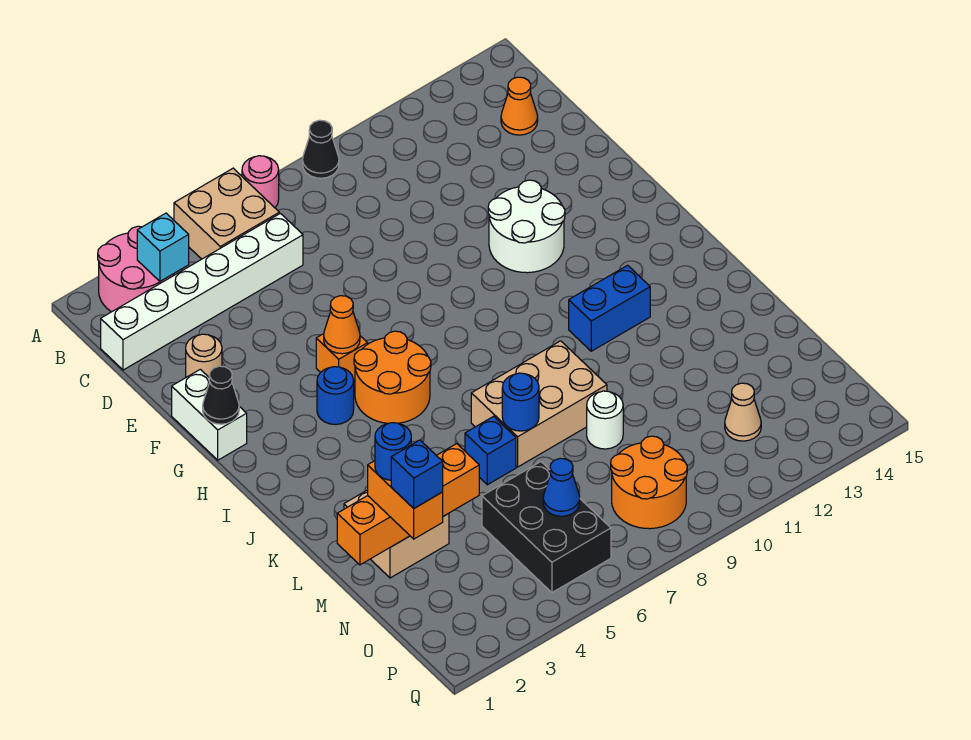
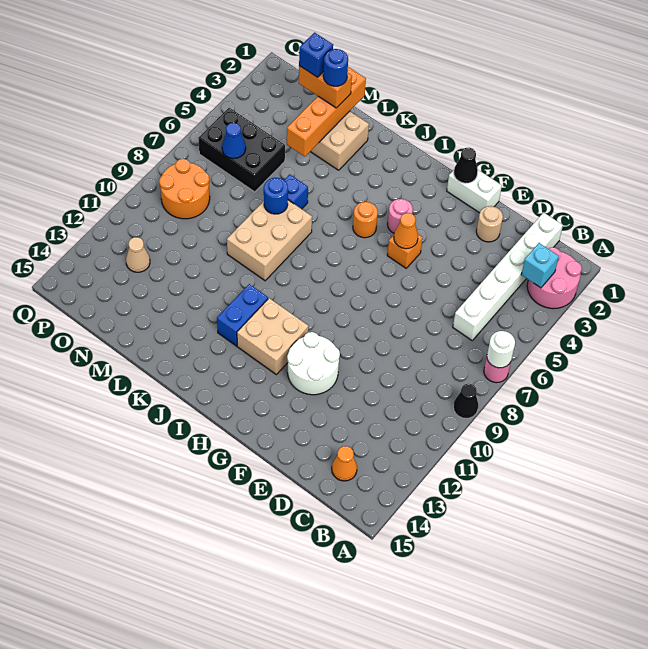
tan brick A5:B6 level 1 -> tan brick H11:I12 level 1
blue round brick H4 level 1 -> pink round brick H4 level 1
orange round brick H5:I6 level 1 -> orange round brick I5 level 1
white round brick M9 level 1 -> white round brick A7 level 2

